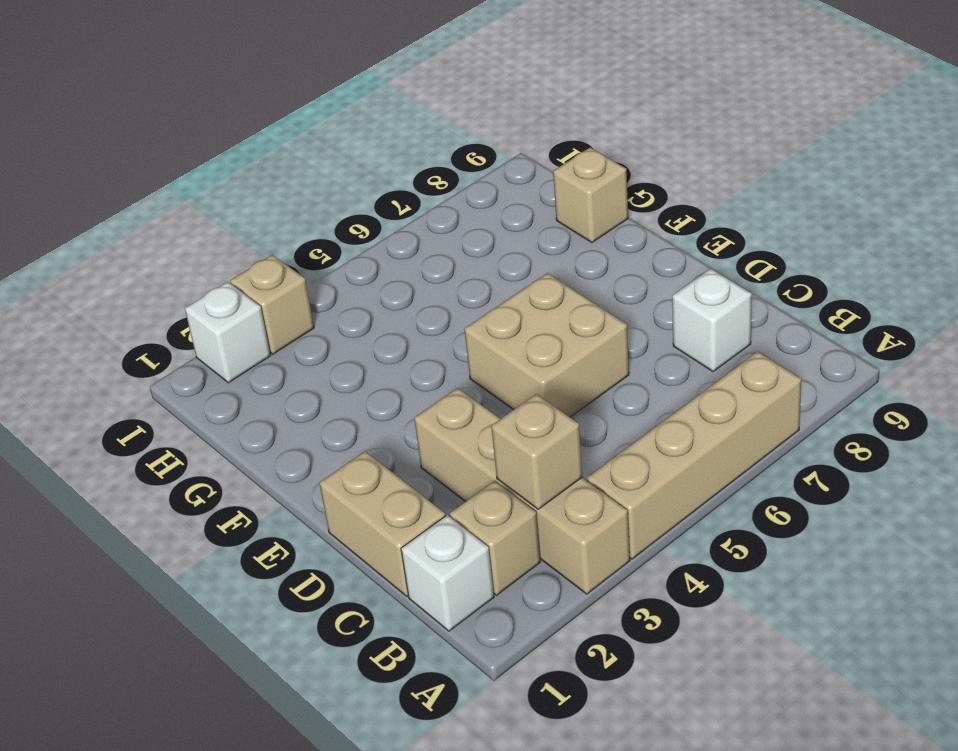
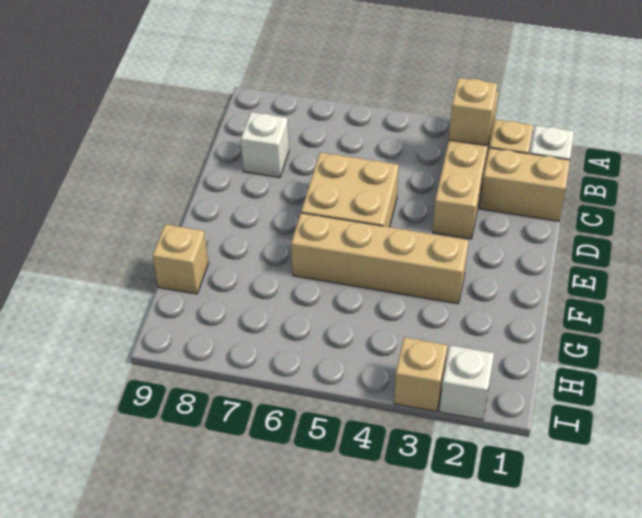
tan brick A4:A7 level 1 -> tan brick F3:F6 level 1
tan brick C1:D1 level 1 -> tan brick C1:C2 level 1

